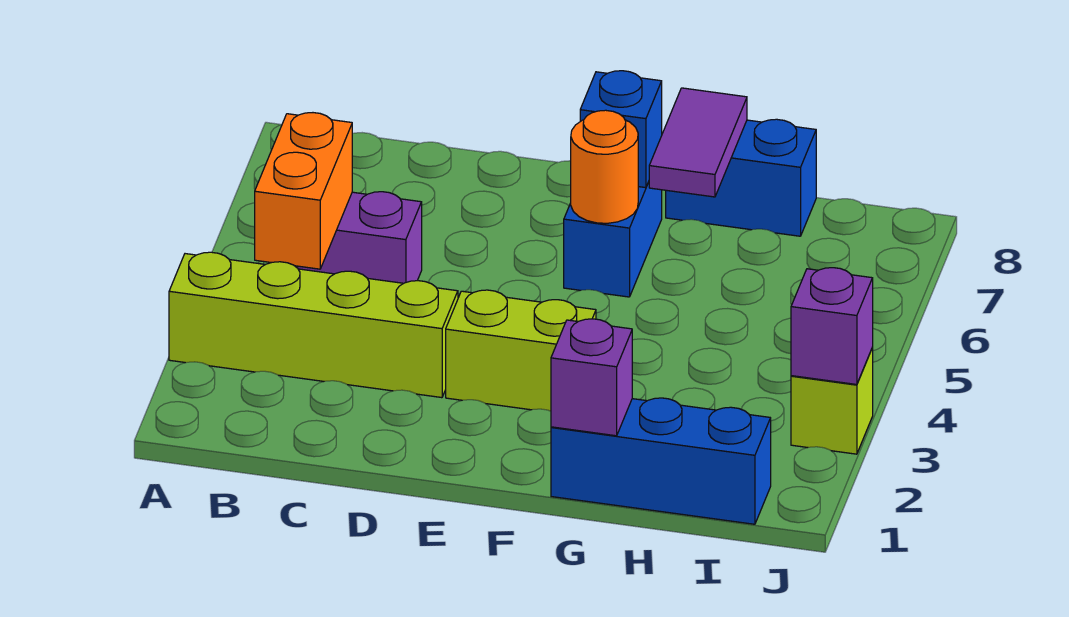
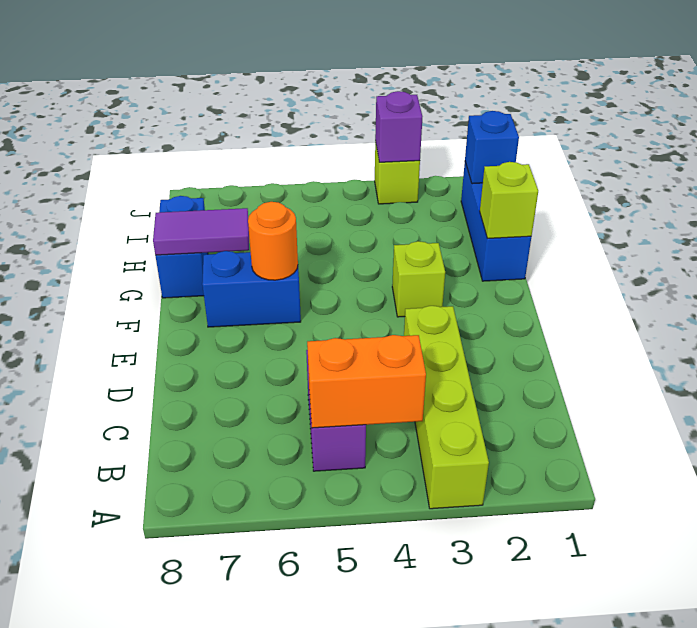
lime brick E3:F3 level 1 -> lime brick F3 level 1
blue brick F7 level 2 -> blue brick I1 level 2
purple brick G1 level 2 -> lime brick G1 level 2

